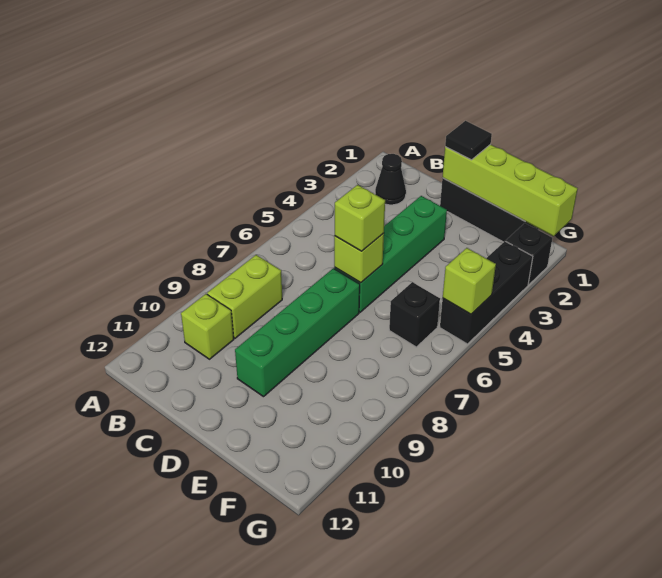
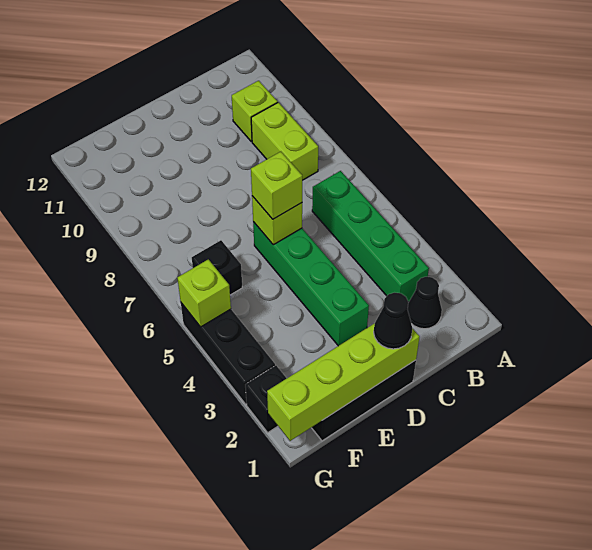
black tile D1 level 3 -> black cone D1 level 3
green brick D7:D10 level 1 -> green brick B3:B6 level 1

